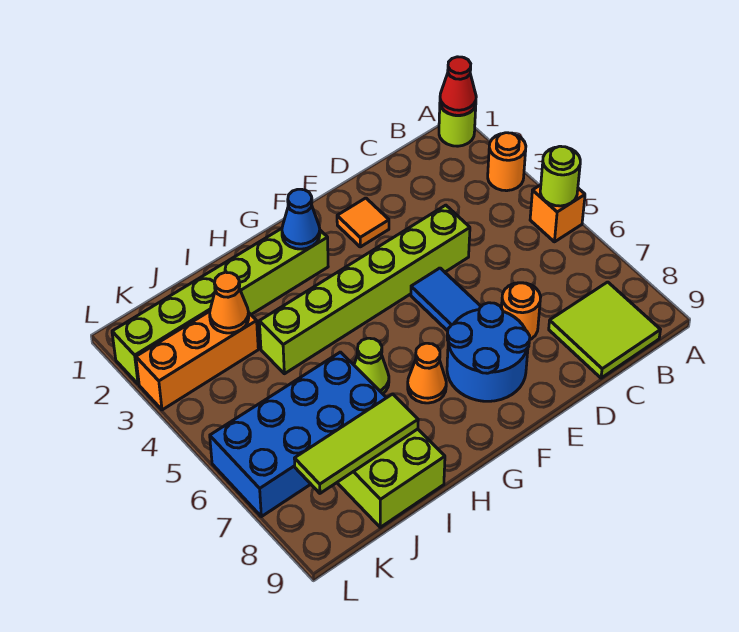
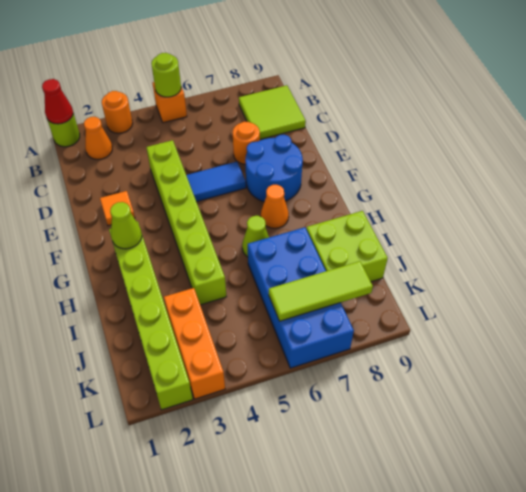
blue cone G2 level 2 -> lime cone G2 level 2
lime tile I8:K8 level 2 -> lime tile K6:K8 level 2
orange cone J3 level 2 -> orange cone B2 level 1

